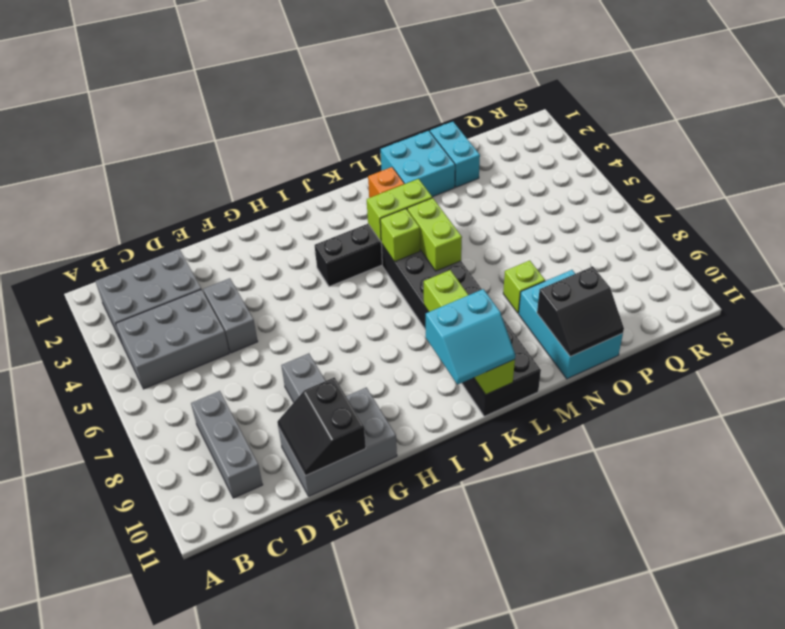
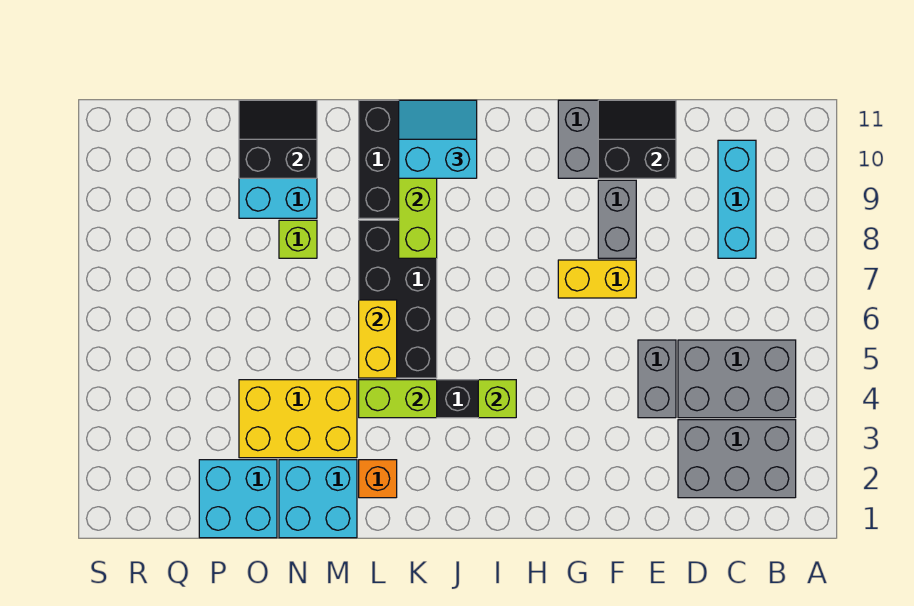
grey brick C8:C10 level 1 -> cyan brick C8:C10 level 1
black slope E10:F11 level 2 top F -> black slope E10:F11 level 2 top 10
none -> yellow brick F7:G7 level 1
lime brick K5 level 2 -> lime brick I4 level 2
lime brick L5:L6 level 2 -> yellow brick L5:L6 level 2
none -> yellow brick M3:O4 level 1
cyan brick O1:O2 level 1 -> cyan brick O1:P2 level 1

